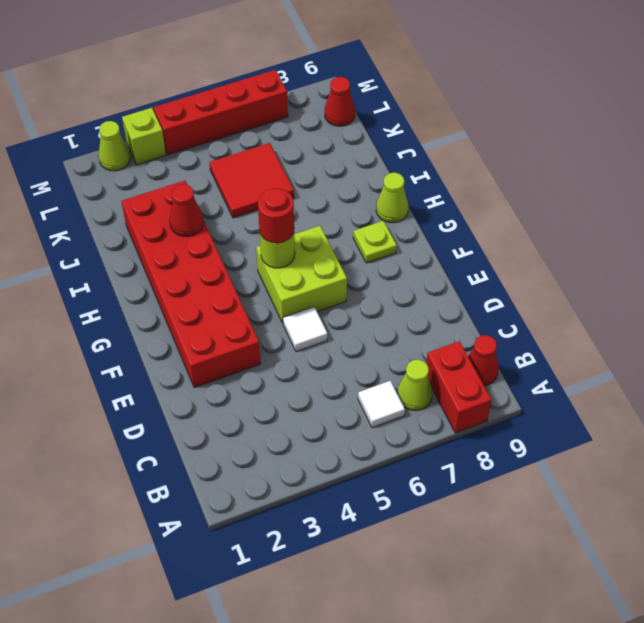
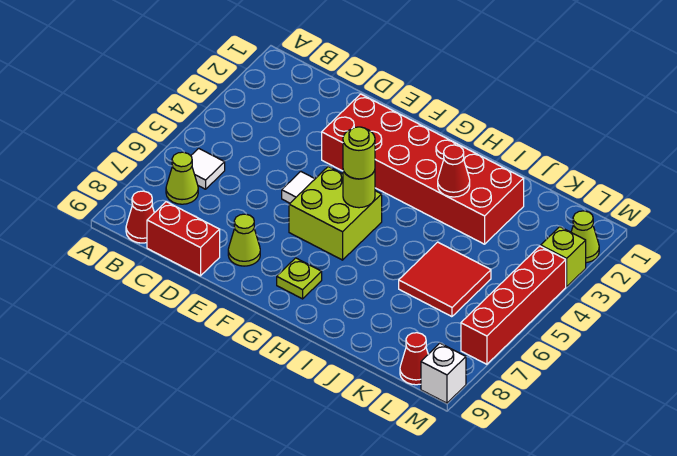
red brick A8:B8 level 1 -> red brick C9:D9 level 1
red round brick G5 level 3 -> lime round brick G5 level 3
lime cone H9 level 1 -> lime cone E8 level 1
none -> white brick M9 level 1

